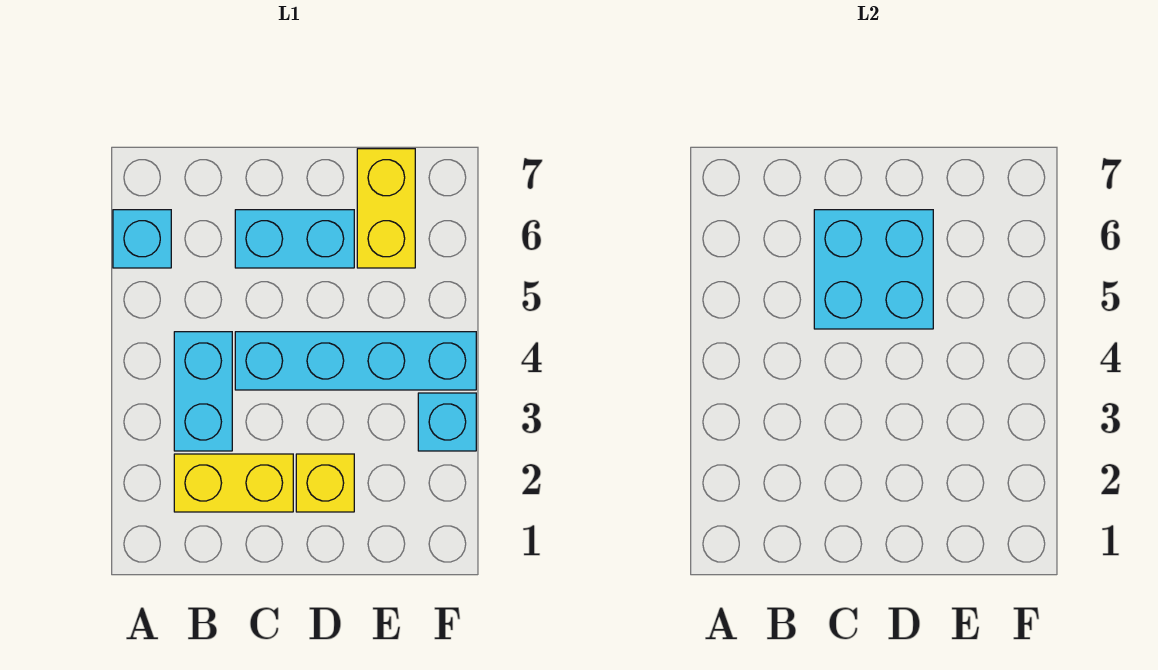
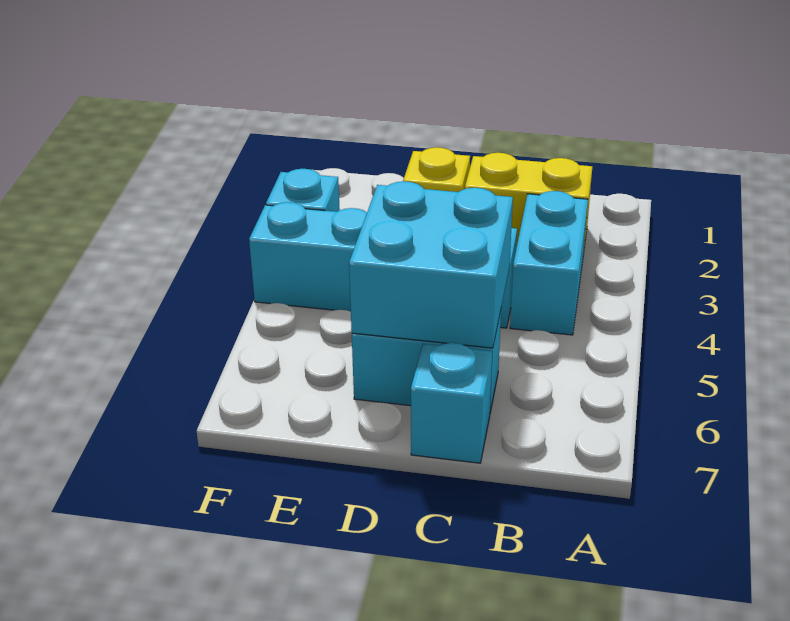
cyan brick A6 level 1 -> cyan brick C7 level 1
yellow brick E6:E7 level 1 -> none

